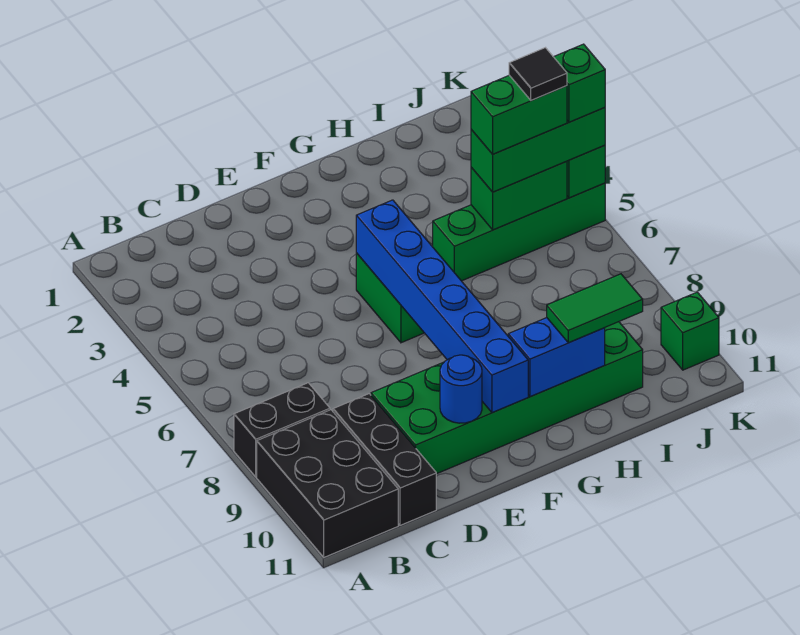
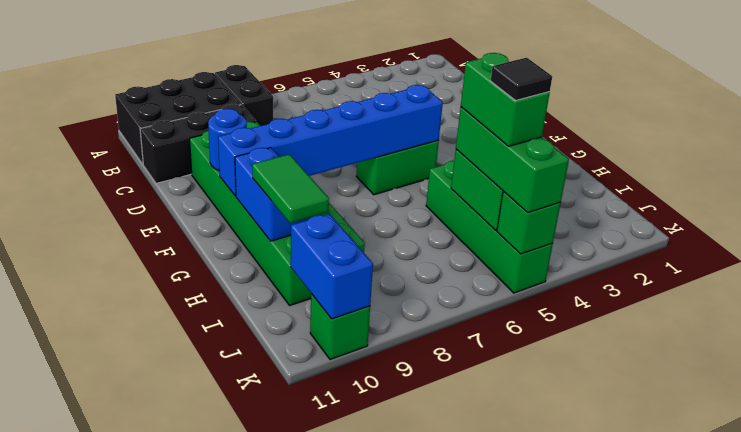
none -> blue brick J10:K10 level 2
green brick K5 level 4 -> none

